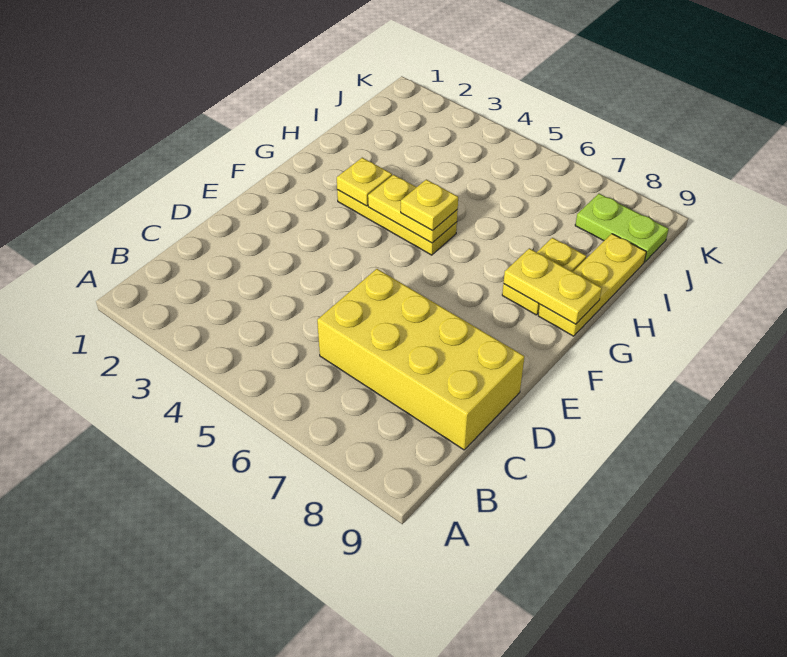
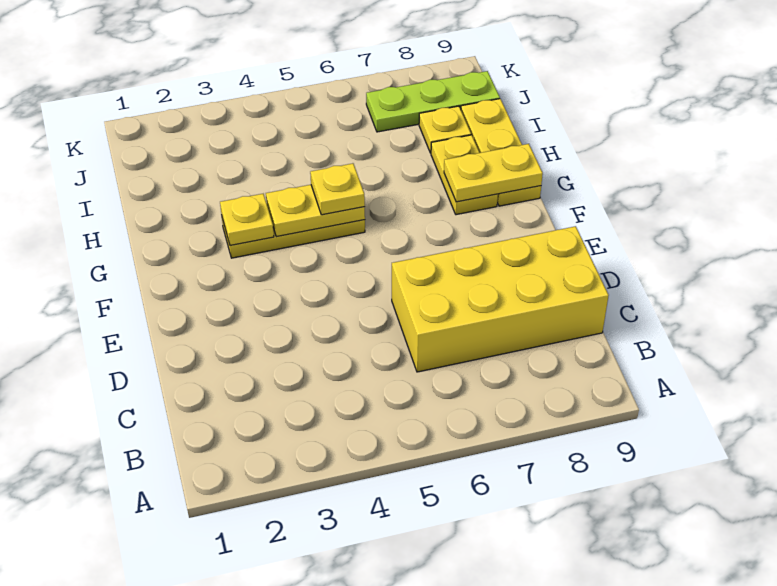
none -> yellow plate I8 level 1
lime plate J8:J9 level 1 -> lime plate J7:J9 level 1

